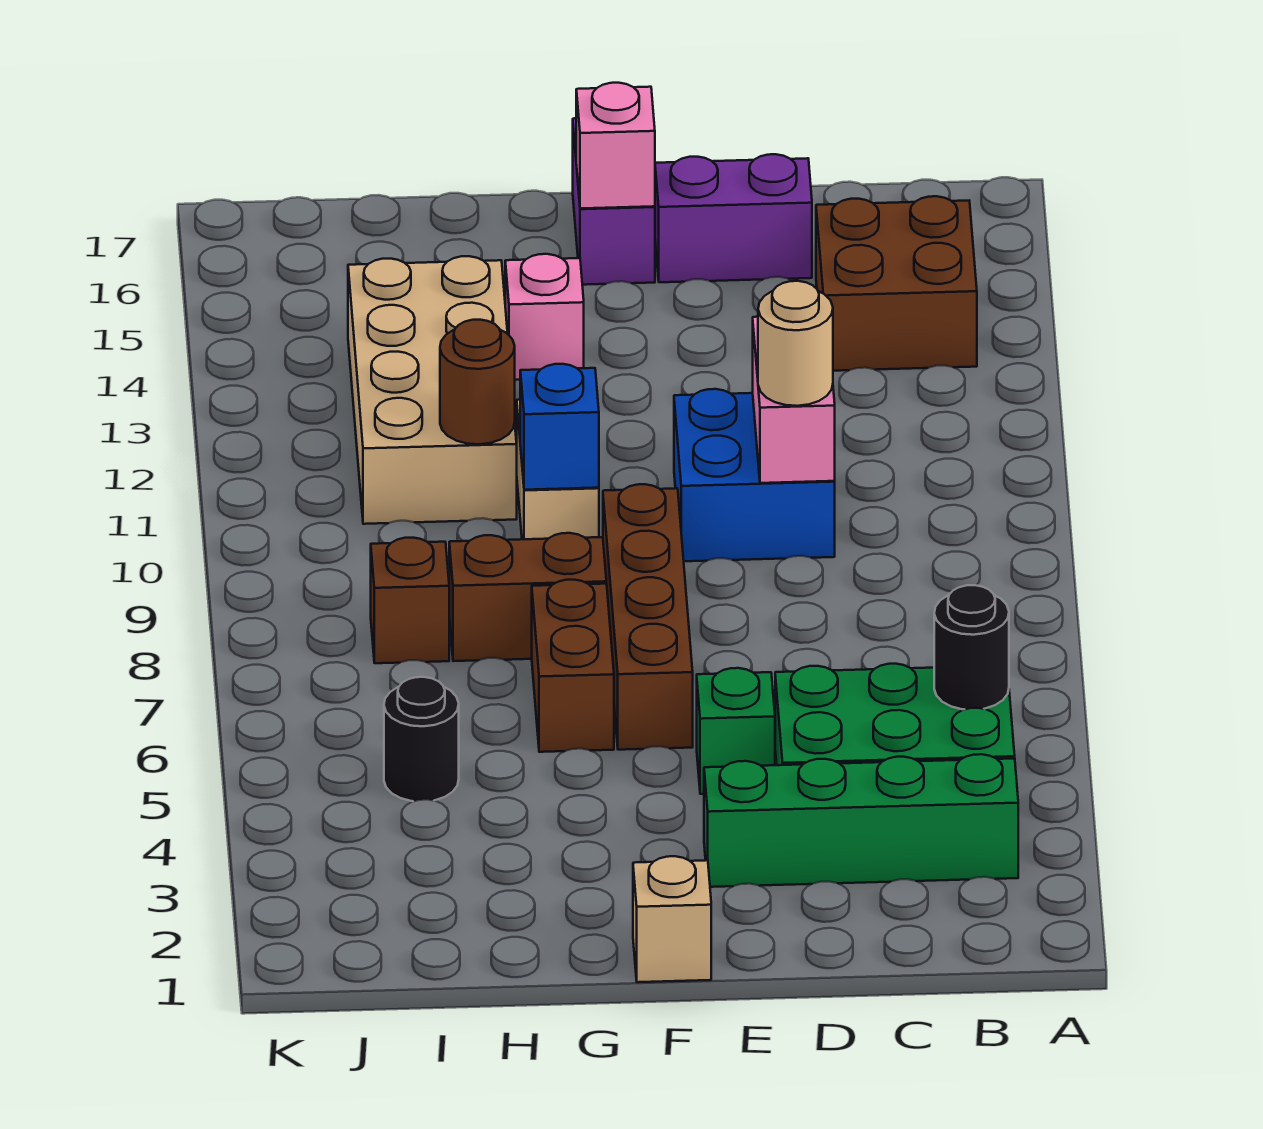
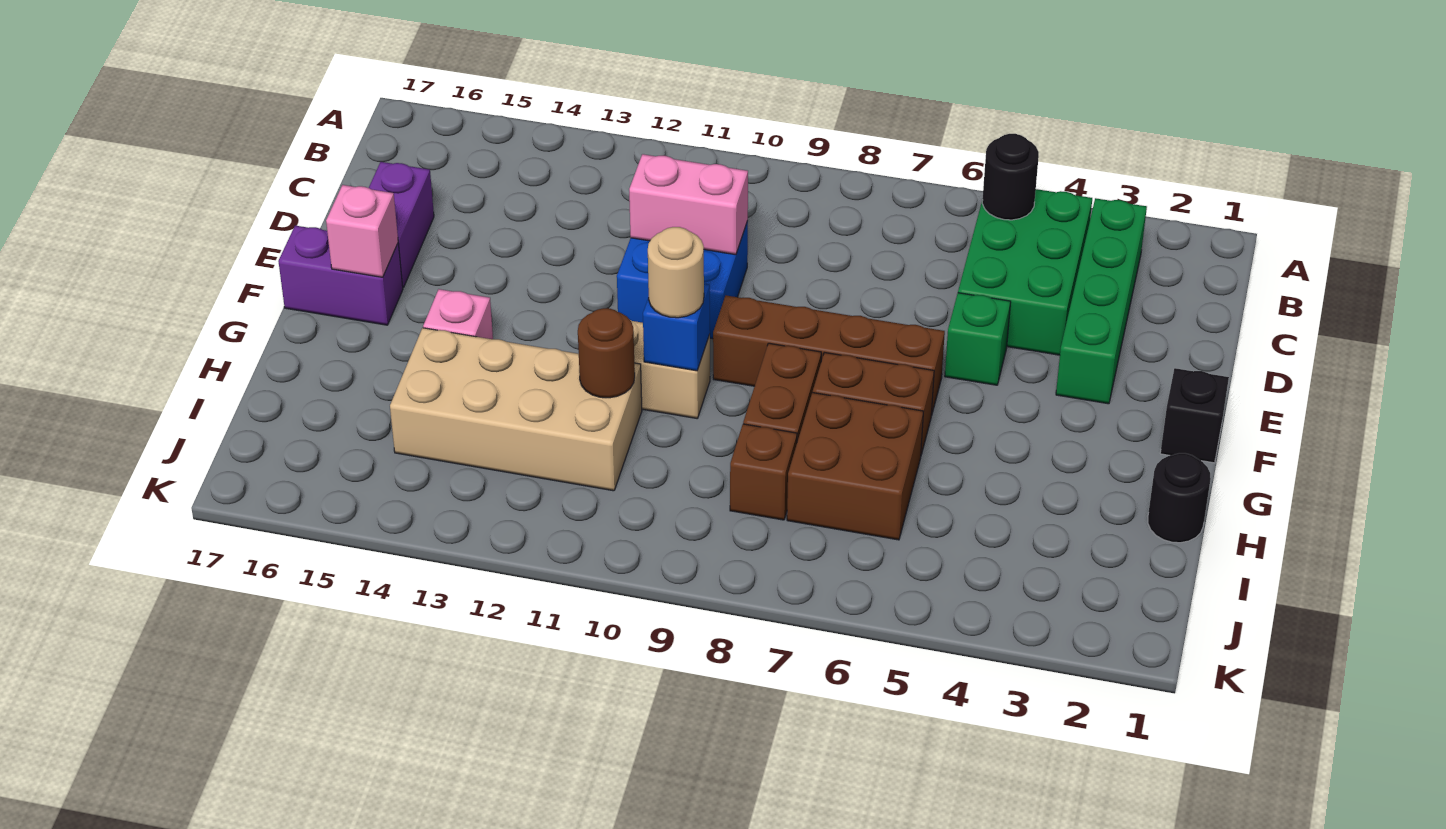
brown brick B14:C15 level 1 -> brown brick H6:I7 level 1
tan round brick D10 level 3 -> tan round brick G10 level 3
tan brick F1 level 1 -> black brick F1 level 1
black round brick I5 level 1 -> black round brick H1 level 1

